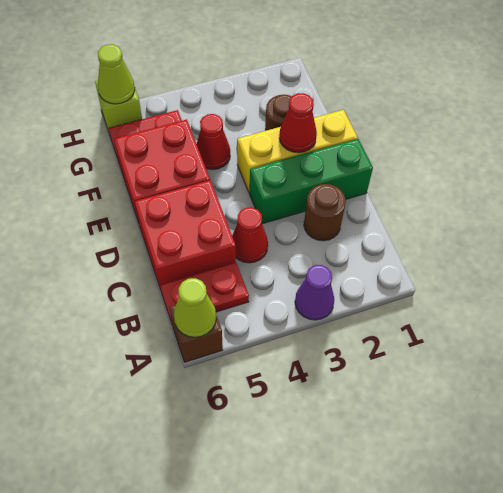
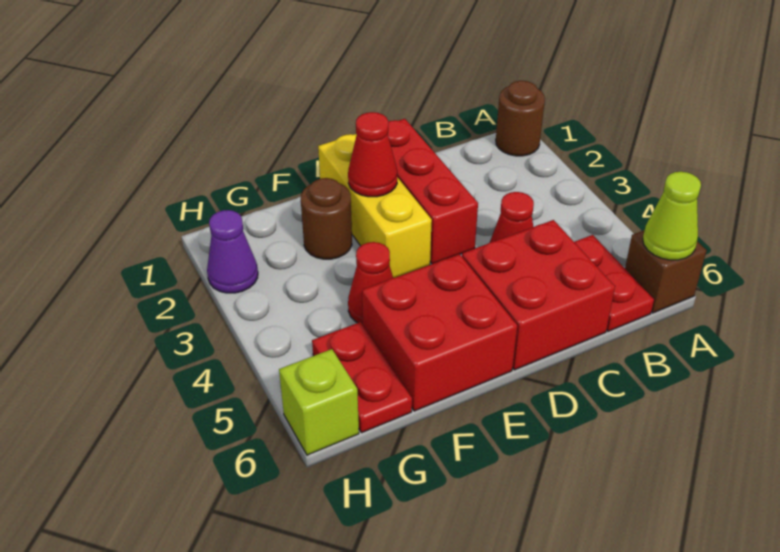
purple cone A3 level 1 -> purple cone H2 level 1
brown round brick C2 level 1 -> brown round brick A1 level 1
green brick D1:D3 level 1 -> red brick D1:D3 level 1
lime cone H6 level 2 -> none

